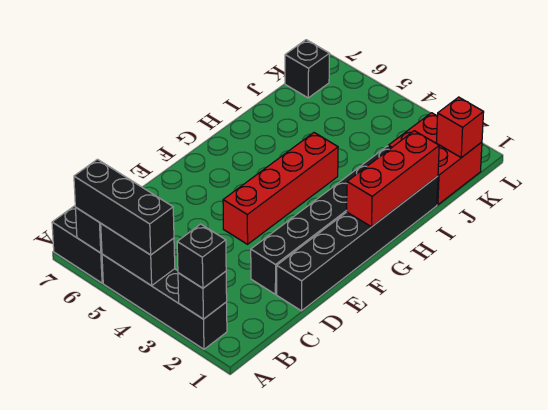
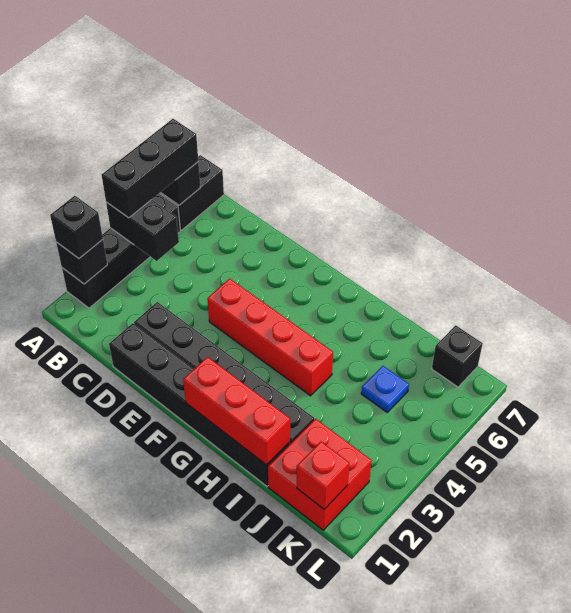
black brick A4:A5 level 2 -> black brick A4:B4 level 2
none -> blue plate J5 level 1

